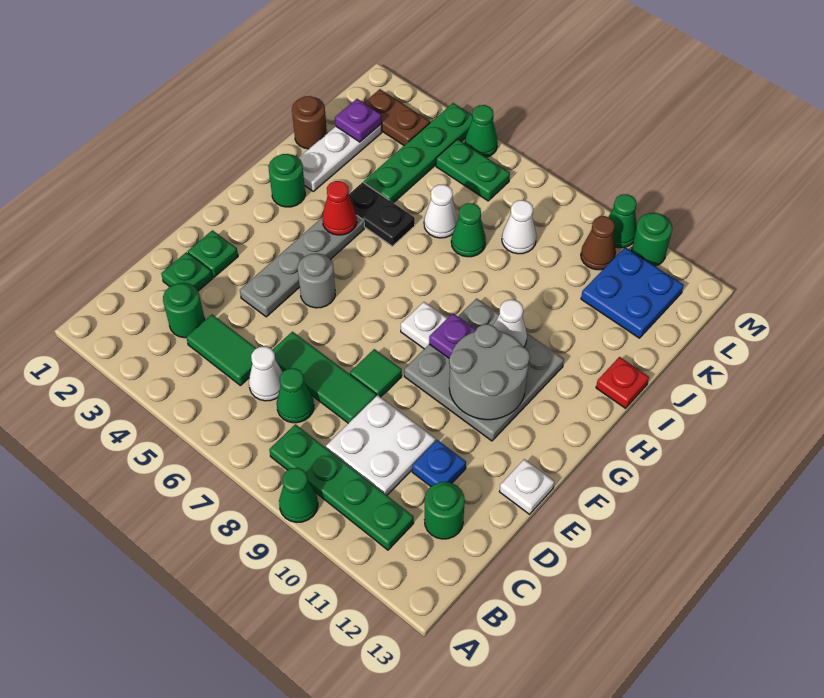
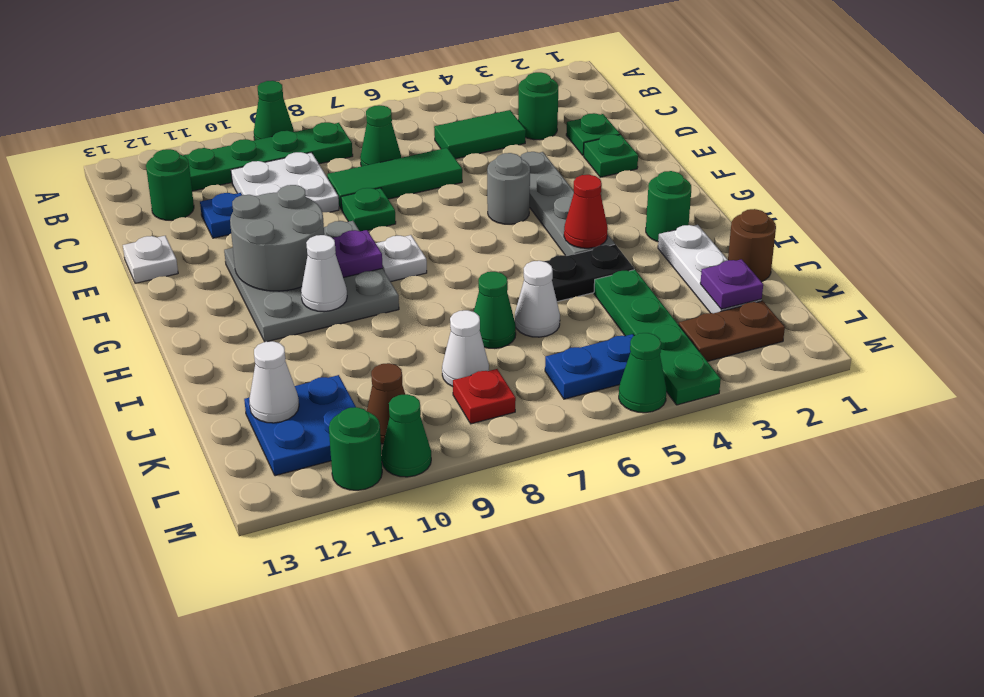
white cone C6 level 1 -> white cone K12 level 2
green tile E8 level 1 -> green plate E8 level 1
red plate I13 level 1 -> red plate L8 level 1
green plate L5:L6 level 1 -> blue plate L5:L6 level 1

